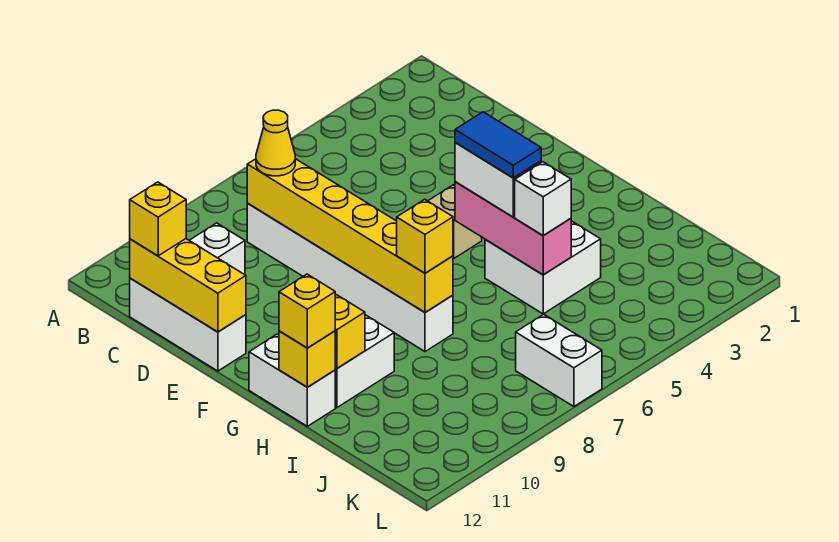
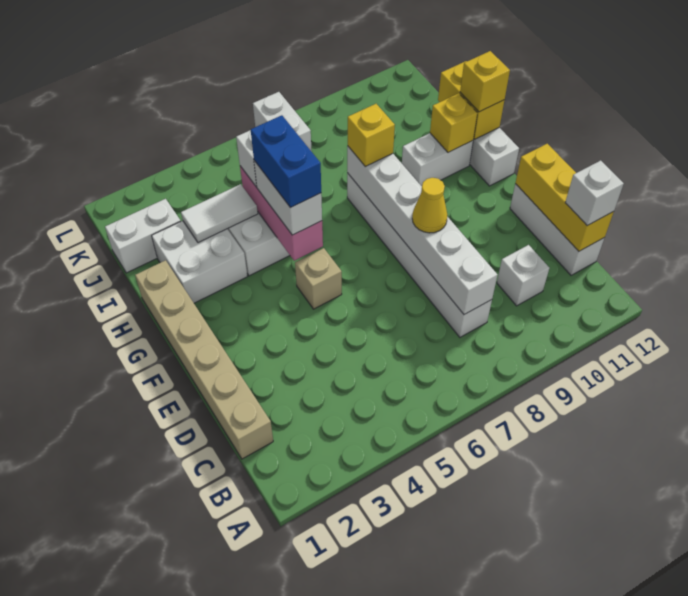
none -> tan brick C1:H1 level 1
yellow brick C8:H8 level 2 -> white brick C8:H8 level 2
yellow cone C8 level 3 -> yellow cone E8 level 3
yellow brick C12 level 3 -> white brick C12 level 3
blue tile G5:H5 level 4 -> blue brick G5:H5 level 4
none -> white brick H2:I3 level 1
yellow brick H12 level 2 -> yellow brick H12:I12 level 2
none -> white tile I3:I4 level 2
none -> white brick J1:J2 level 1

